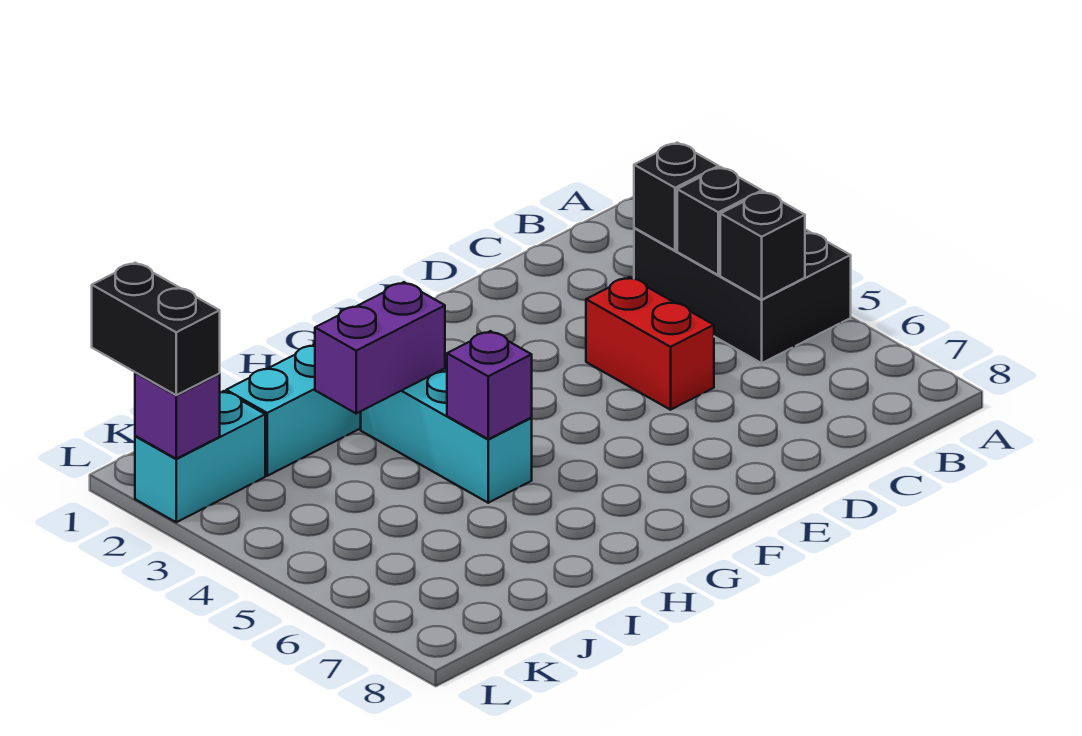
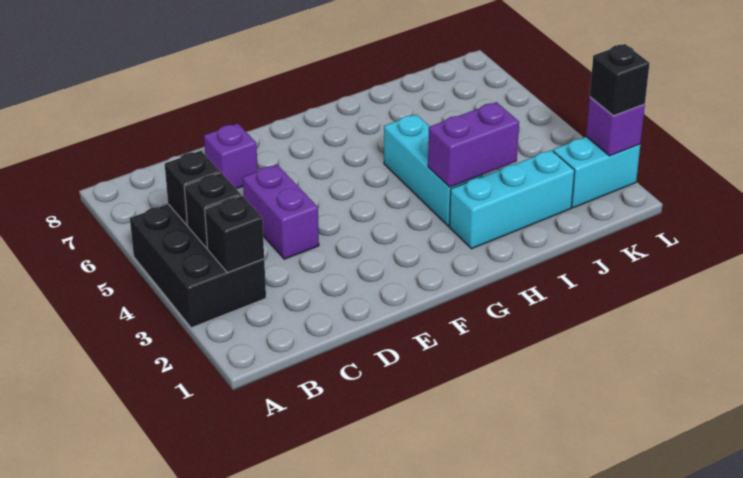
red brick D4:D5 level 1 -> purple brick D4:D5 level 1
purple brick H5 level 2 -> purple brick D7 level 1
black brick L1:L2 level 3 -> black brick L2 level 3

